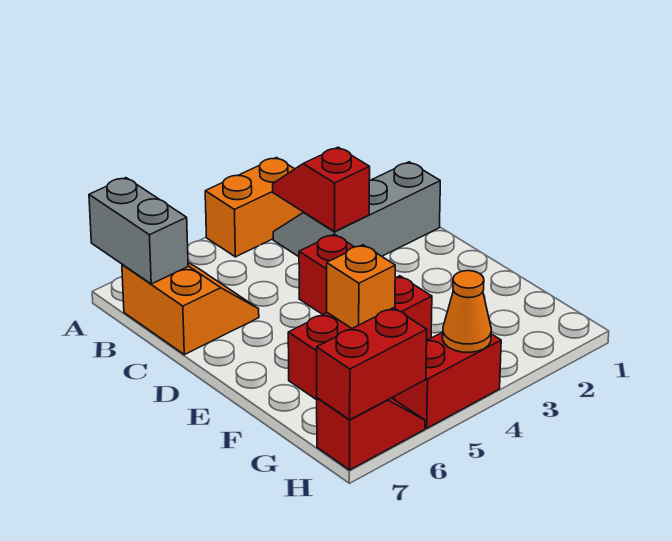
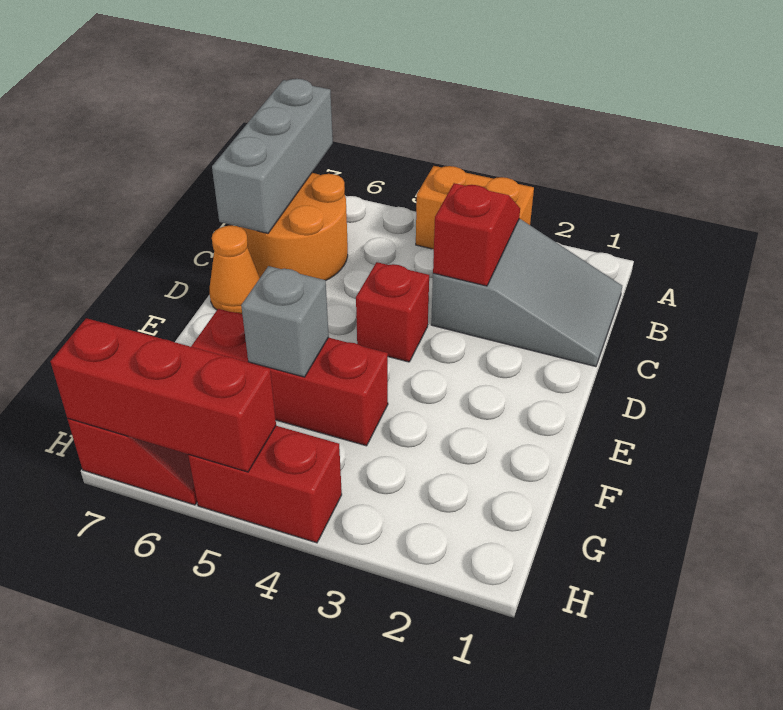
grey brick A7:B7 level 2 -> grey brick A7:C7 level 2
grey slope B1:C3 level 1 top C -> grey slope B1:C3 level 1 top 3
orange slope B6:C7 level 1 top 7 -> orange round brick B6:C7 level 1
orange brick F5 level 2 -> grey brick F5 level 2
orange cone H4 level 2 -> orange cone D7 level 1
red brick H6:H7 level 2 -> red brick H5:H7 level 2

